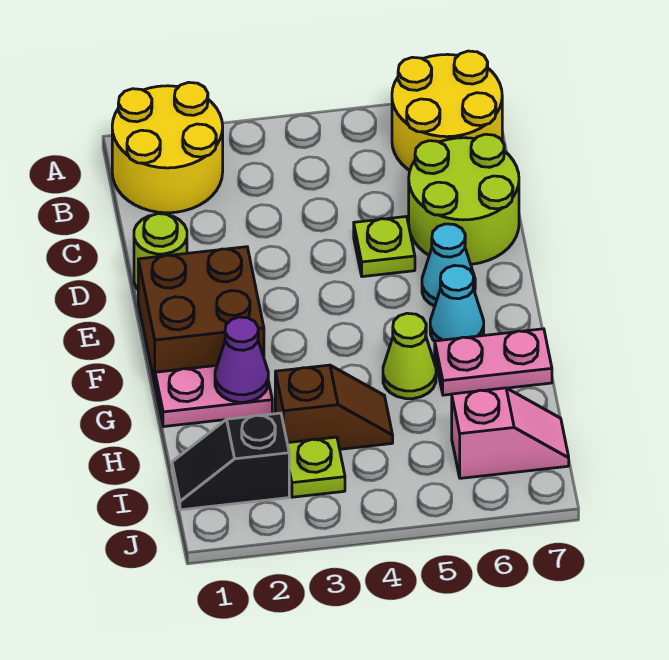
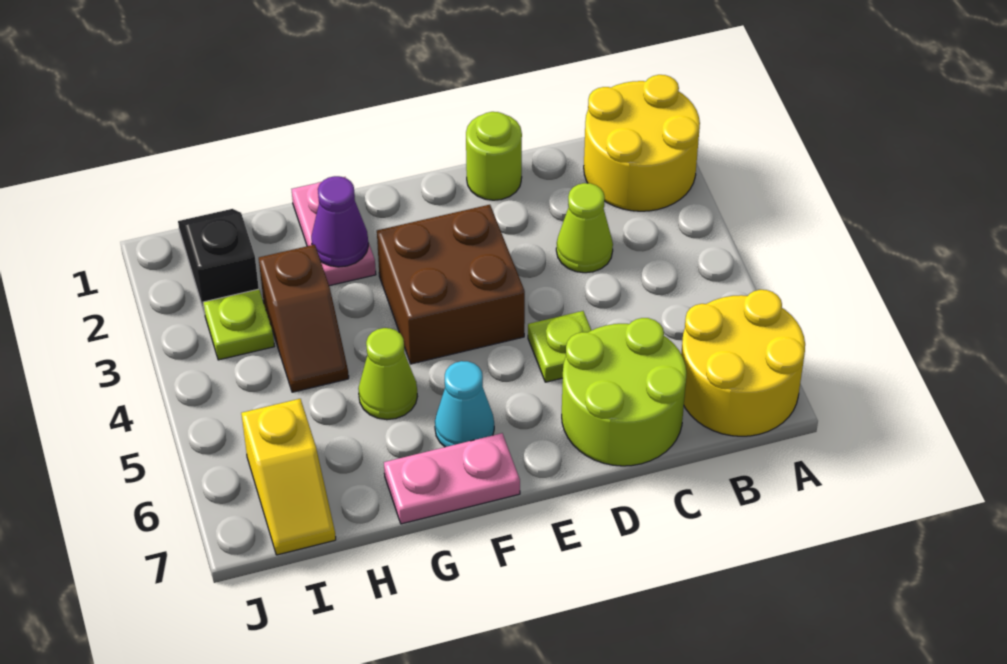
none -> lime cone C3 level 1
brown brick E1:F2 level 1 -> brown brick E3:F4 level 1
cyan cone E6 level 1 -> none
pink plate G6:G7 level 1 -> pink plate F7:G7 level 1
pink slope I6:I7 level 1 top 6 -> yellow slope I6:I7 level 1 top 6

